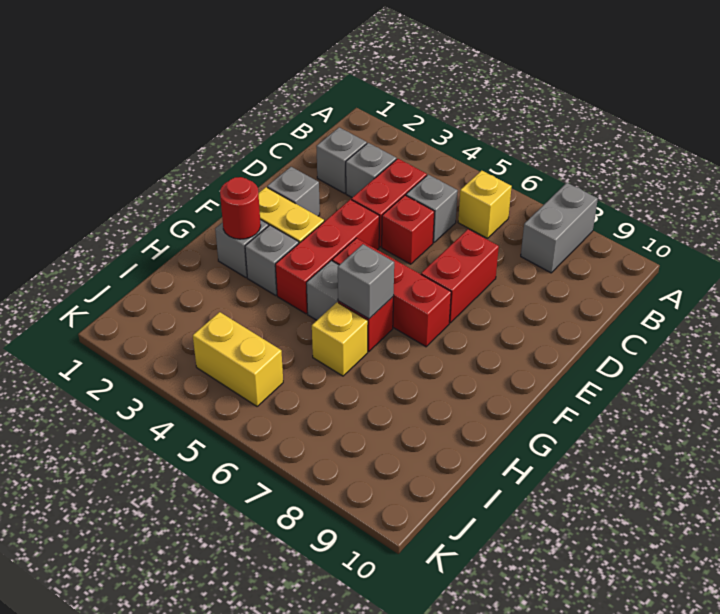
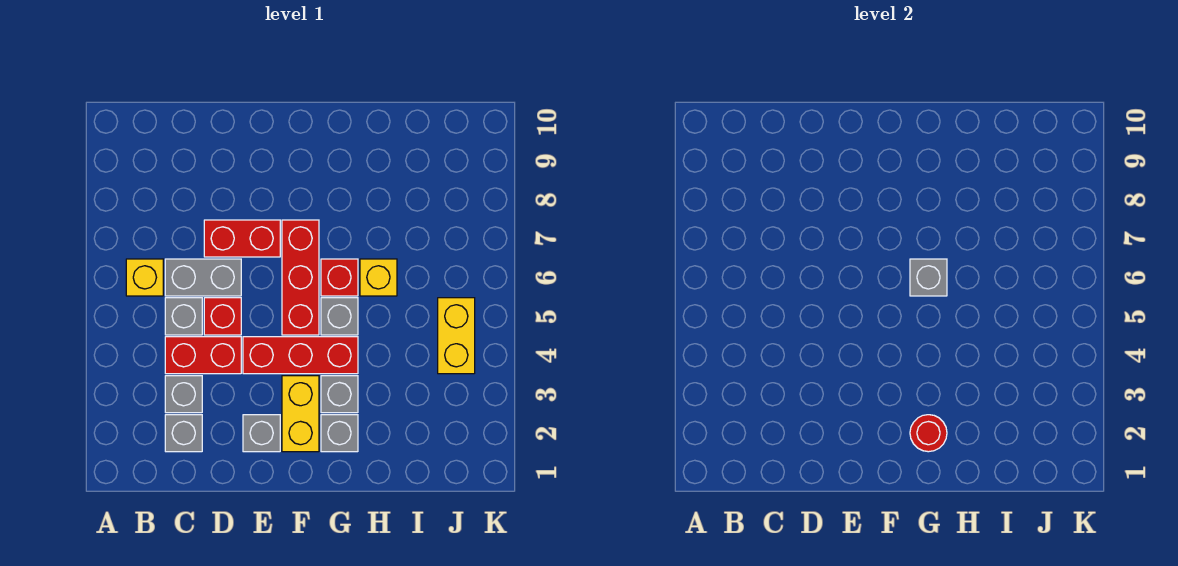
grey brick A8:B8 level 1 -> grey brick C6:D6 level 1

